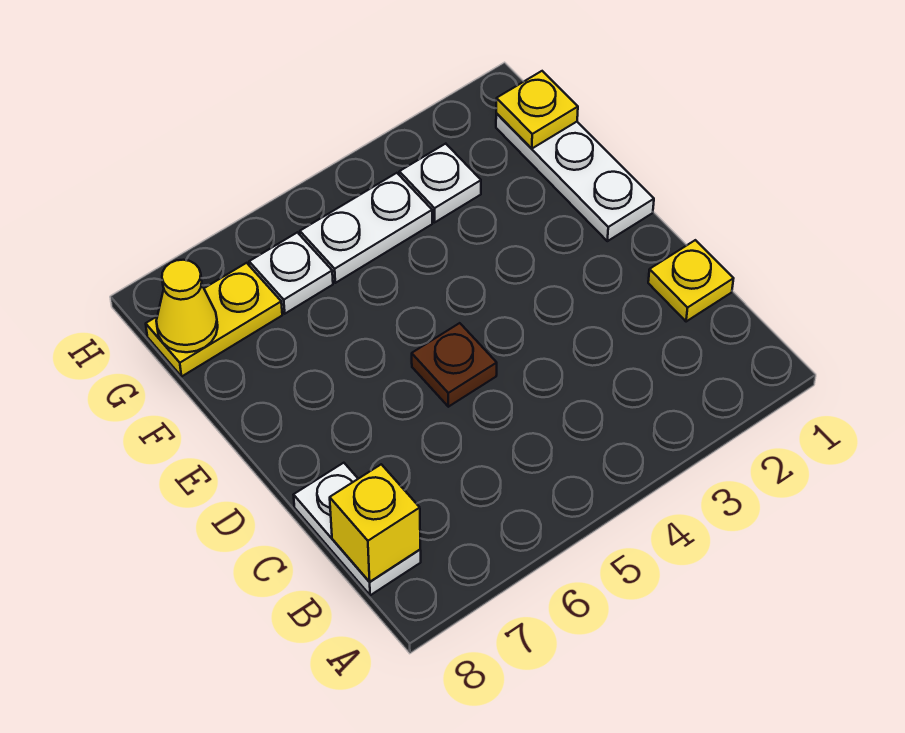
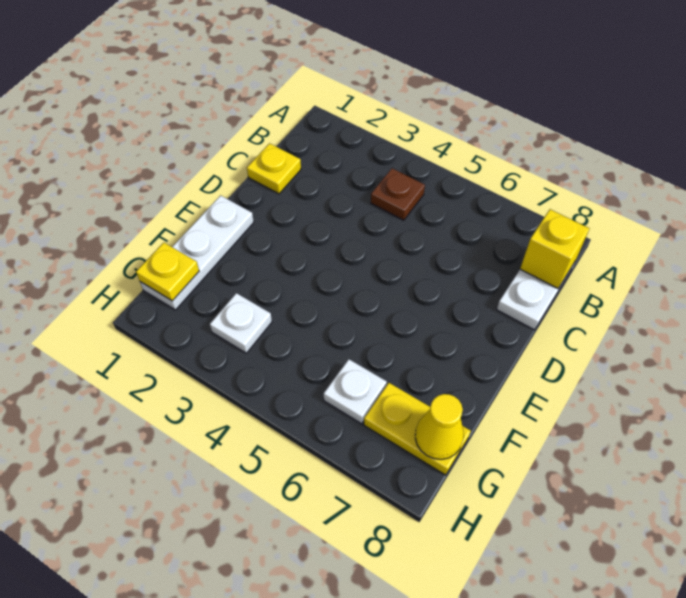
brown plate D5 level 1 -> brown plate B4 level 1
white plate G4:G5 level 1 -> none

